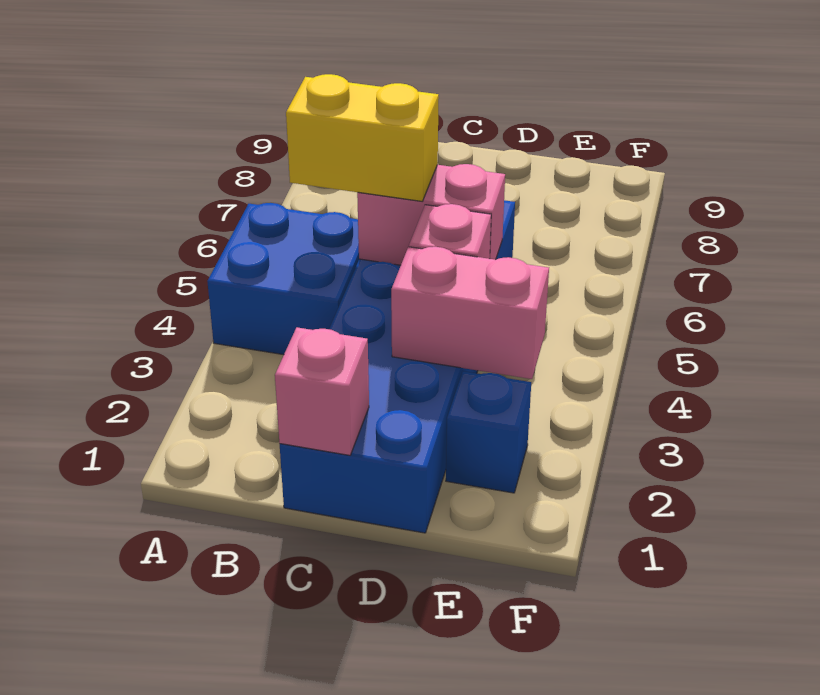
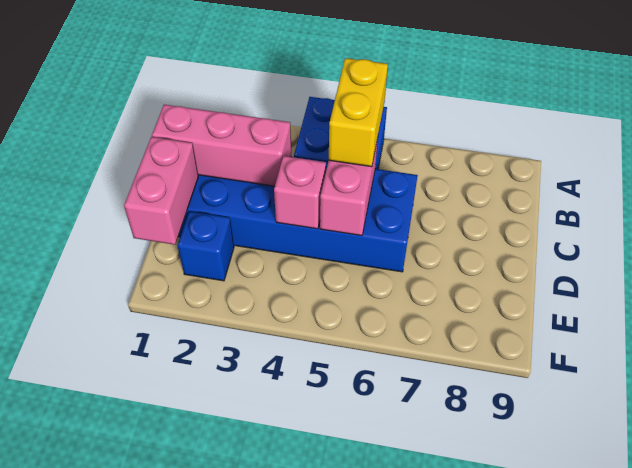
pink brick C1 level 2 -> pink brick C1:C3 level 2
pink brick D3:E3 level 2 -> pink brick D1:E1 level 2

